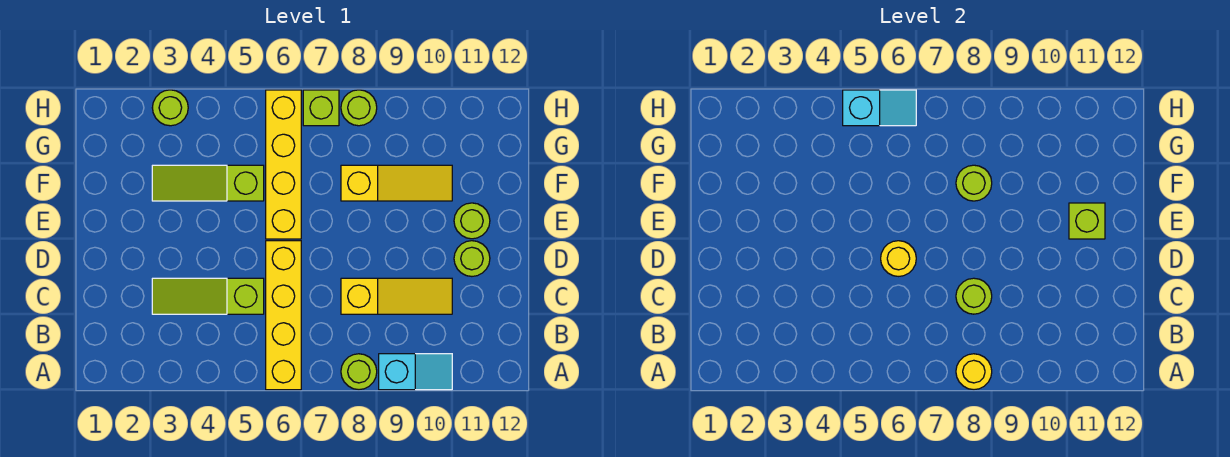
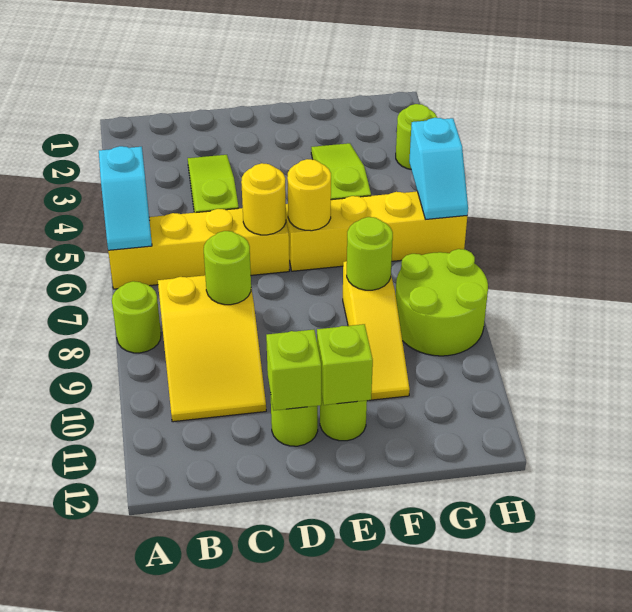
yellow round brick A8 level 2 -> yellow round brick E6 level 2
cyan slope A9:A10 level 1 top 9 -> cyan slope A5:A6 level 2 top 5
yellow slope C8:C10 level 1 top 8 -> yellow slope B8:C10 level 1 top 8
lime brick H7 level 1 -> lime brick D11 level 2
lime round brick H8 level 1 -> lime round brick G8:H9 level 1

